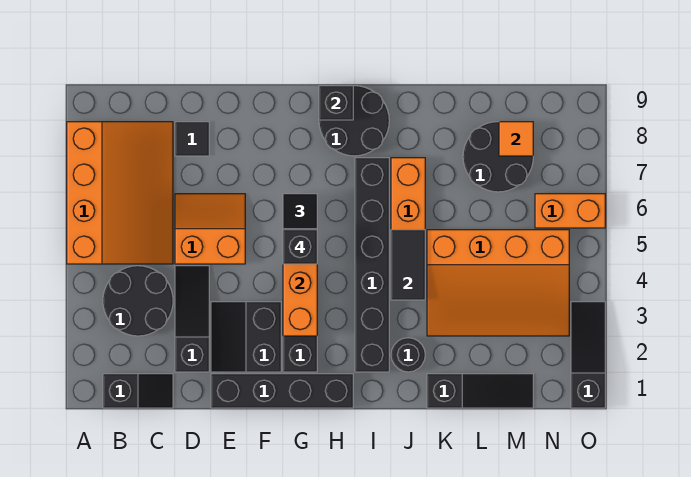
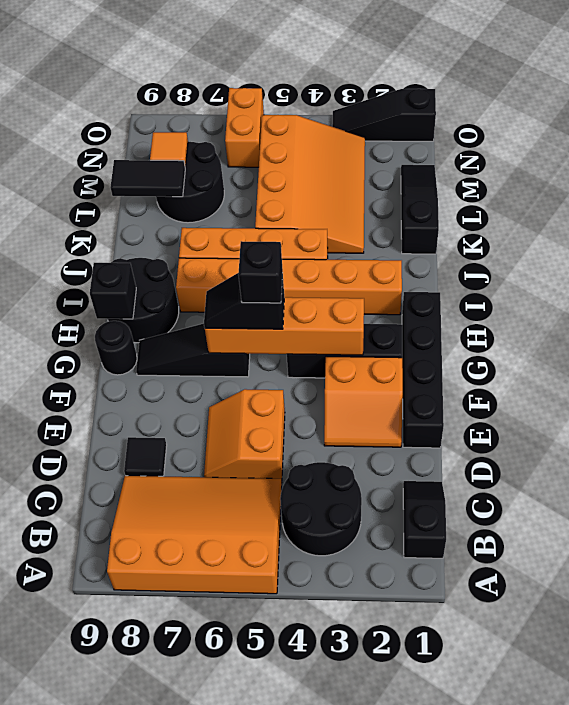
black slope D2:D4 level 1 top 2 -> black slope G6:G8 level 1 top 6
black slope E2:F3 level 1 top F -> orange slope E2:F3 level 1 top F
black brick I2:I7 level 1 -> orange brick I2:I7 level 1
black round brick J2 level 1 -> black round brick G9 level 1
black tile J4:J5 level 2 -> black tile L8:L9 level 2

